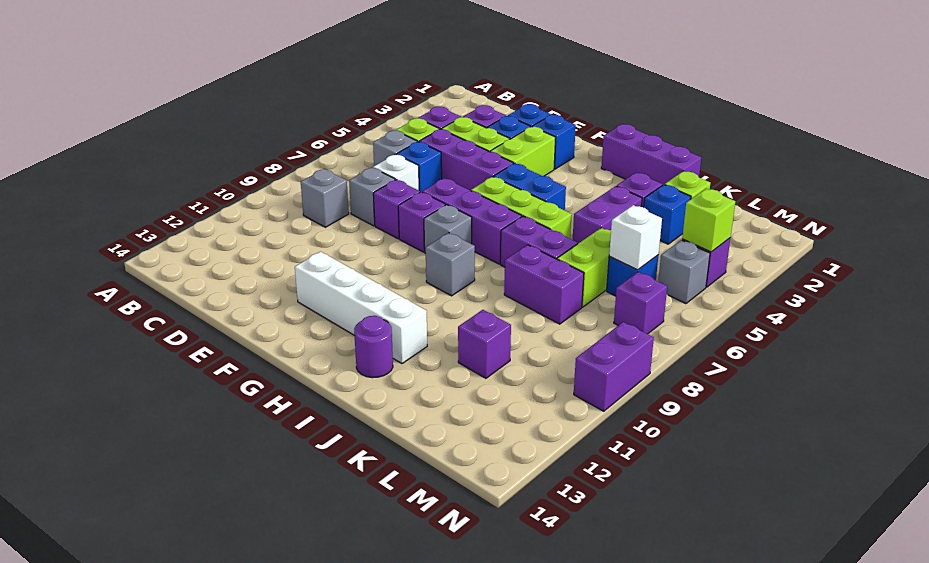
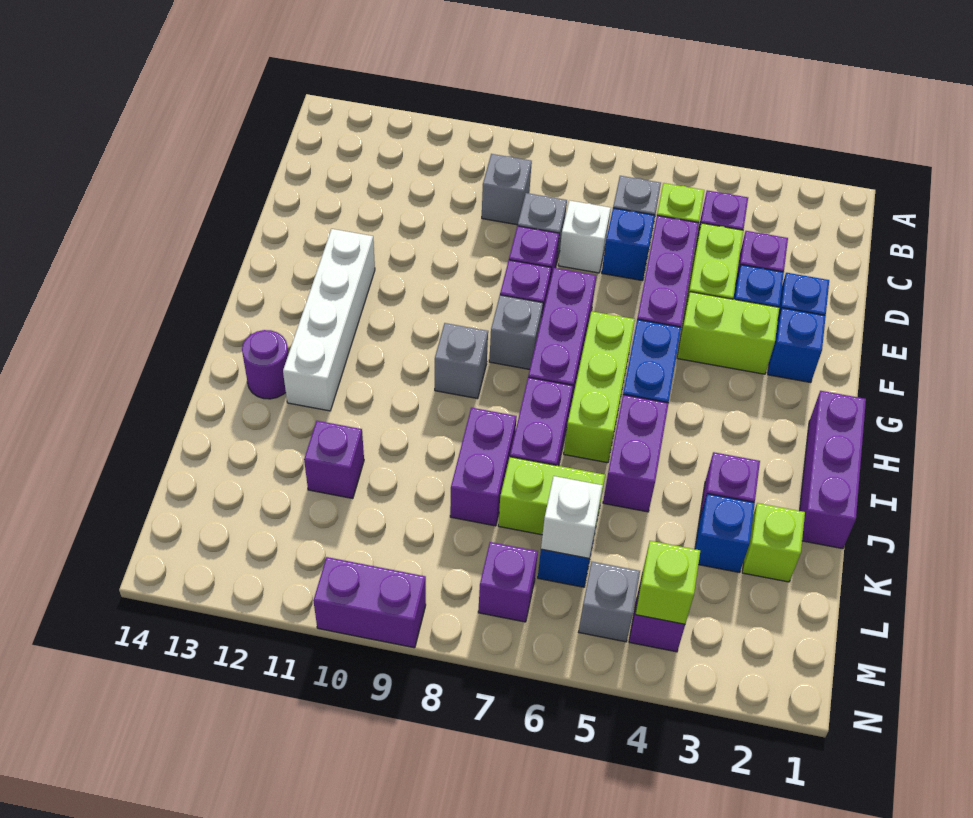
purple brick J4:J5 level 1 -> purple brick I5:J5 level 1

